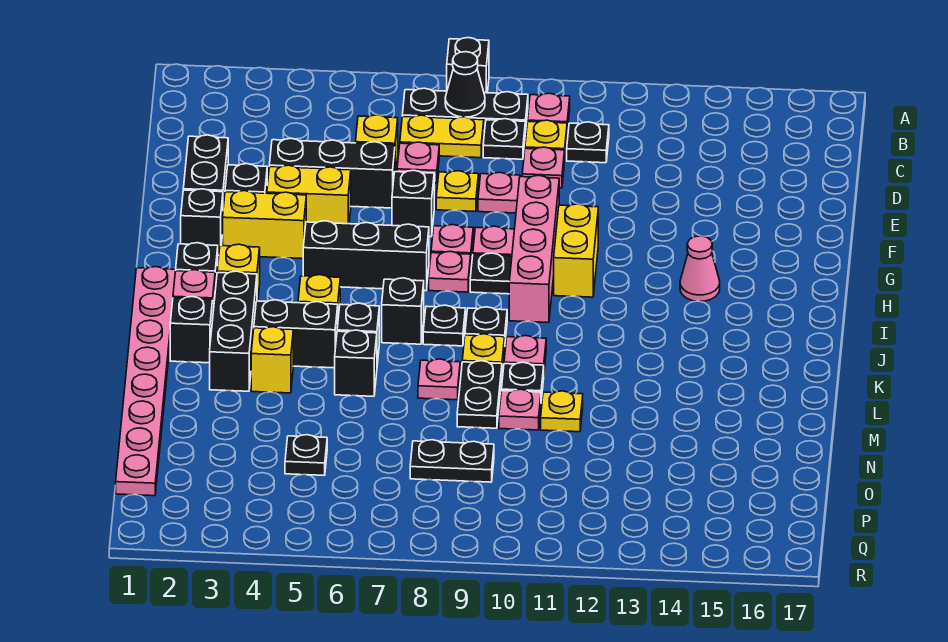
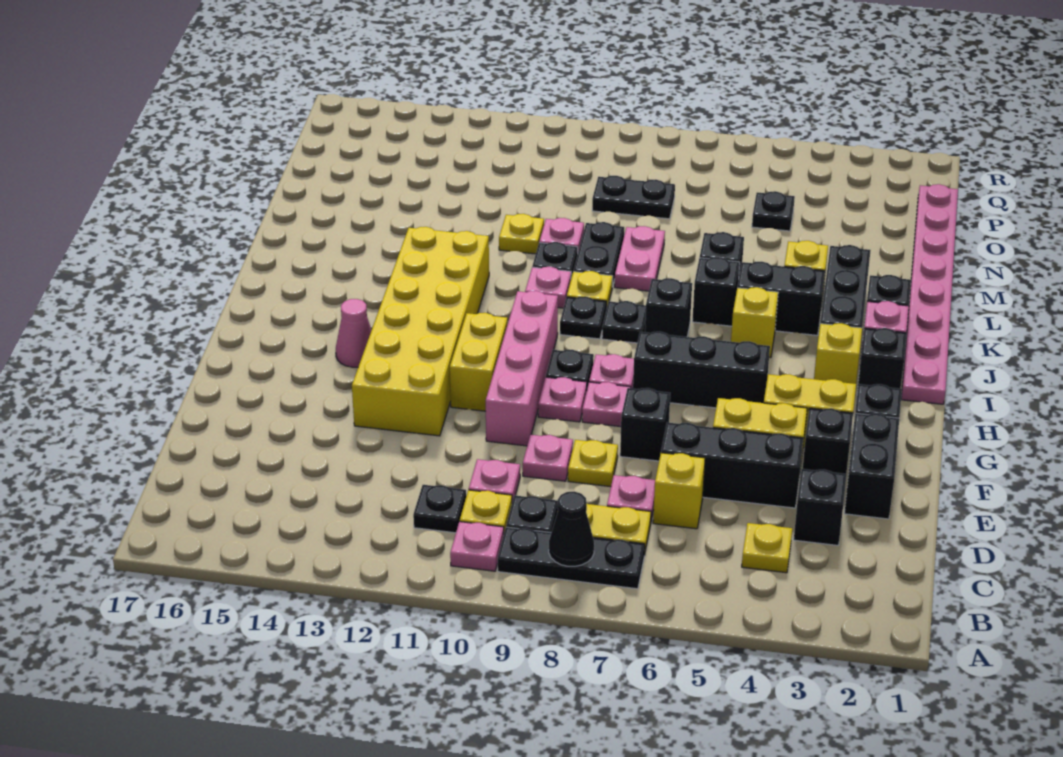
black brick A8 level 1 -> black brick D3 level 1
none -> yellow plate C4 level 1
none -> yellow brick F12:K13 level 1
pink plate L8 level 1 -> pink plate L8:M8 level 1

